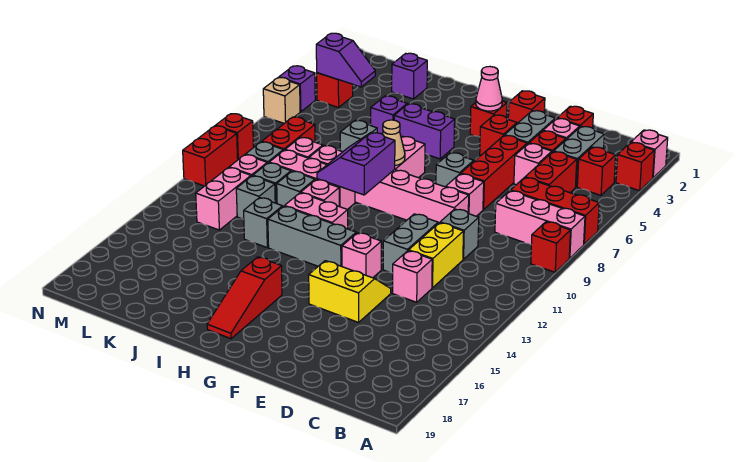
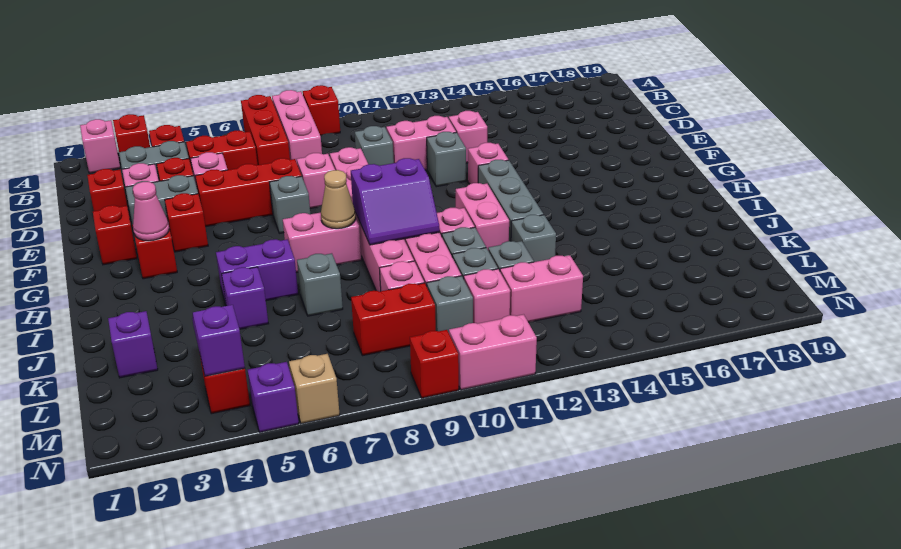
yellow brick D11:D12 level 1 -> pink brick D11:D12 level 1
grey brick E11:E12 level 1 -> grey brick E12 level 1
yellow slope E14:F15 level 1 top 15 -> none
purple brick H5:I5 level 1 -> purple brick I5:I6 level 1
red slope H16:H18 level 1 top 16 -> none
red brick N10:N11 level 1 -> pink brick N10:N11 level 1

